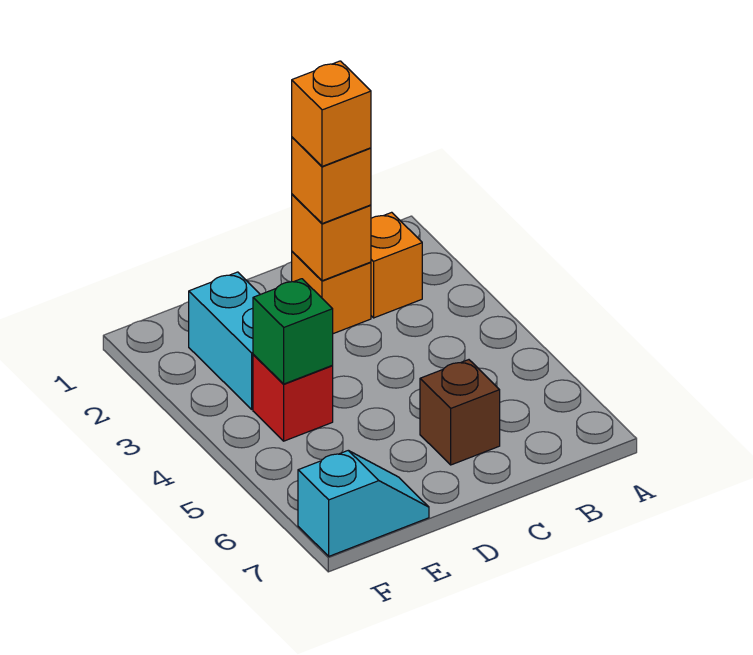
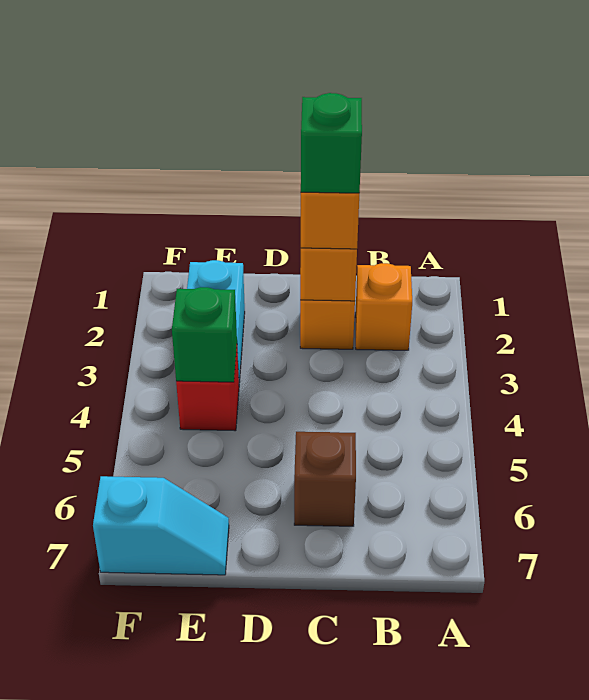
orange brick C2 level 4 -> green brick C2 level 4

